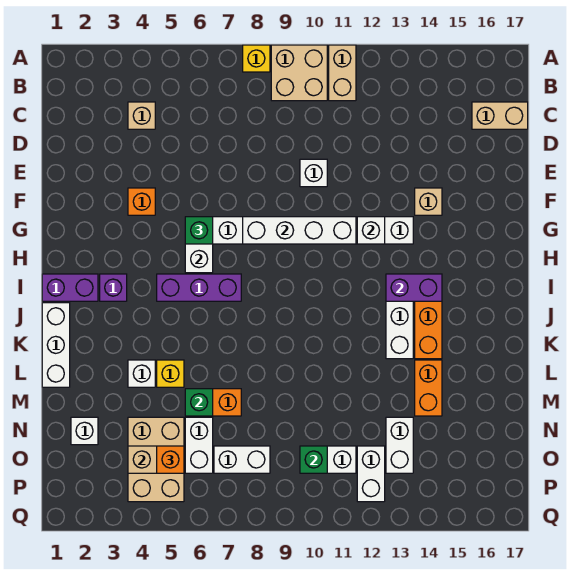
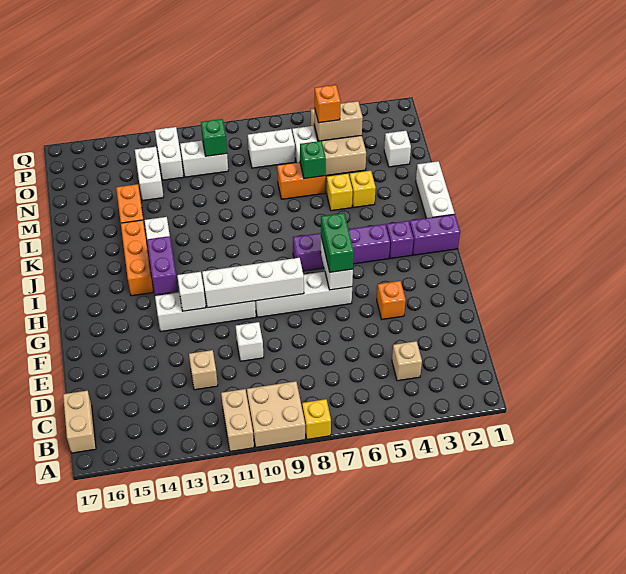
tan brick C16:C17 level 1 -> tan brick B17:C17 level 1
tan brick F14 level 1 -> tan brick D12 level 1
green brick G6 level 3 -> green brick G6:H6 level 3
purple brick I5:I7 level 1 -> purple brick I4:I7 level 1
purple brick I13:I14 level 2 -> purple brick H13:I13 level 2
white brick L4 level 1 -> yellow brick L4 level 1

